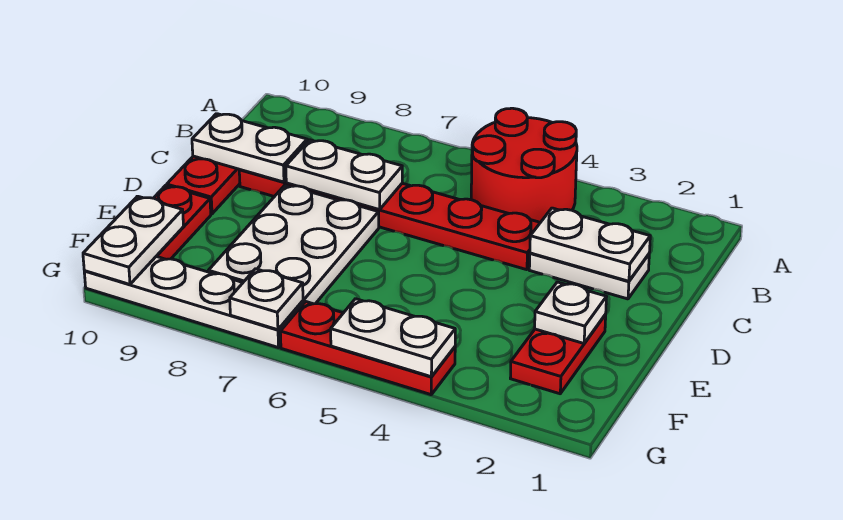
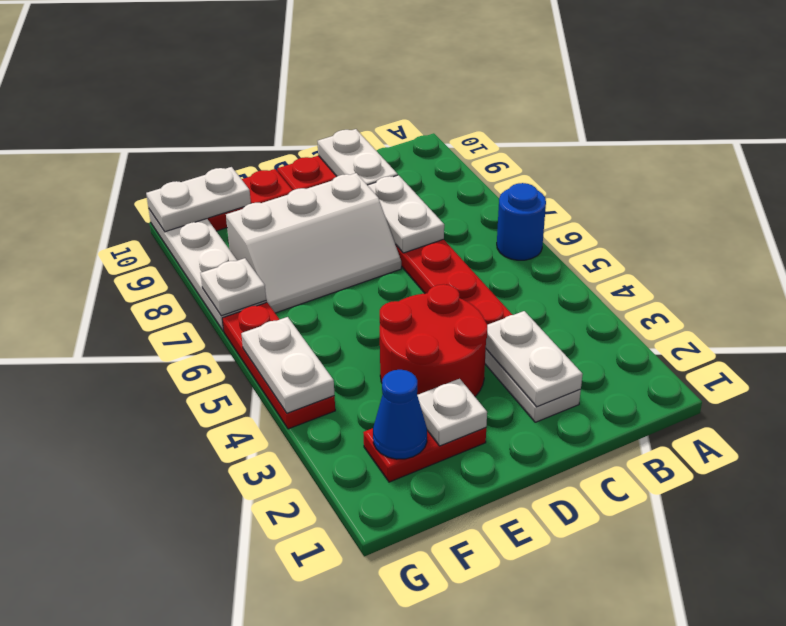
red round brick A4:B5 level 1 -> red round brick D3:E4 level 1
none -> blue round brick A6 level 1
white plate D7:F8 level 1 -> white slope D7:F8 level 1 top 8
none -> blue cone F2 level 2

